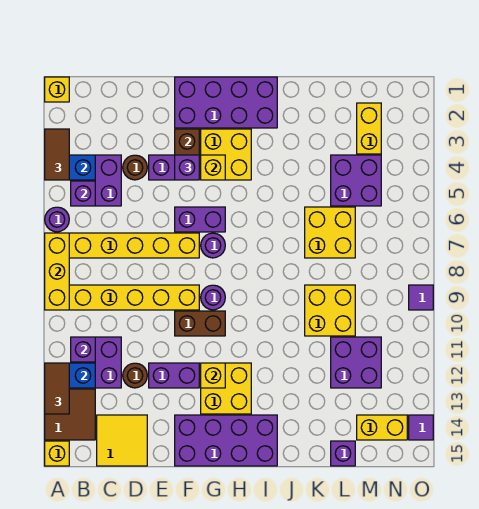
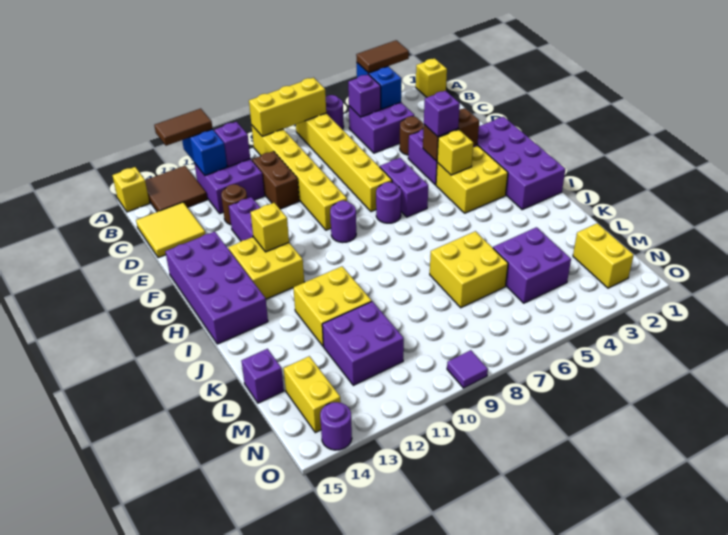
brown brick F10:G10 level 1 -> brown brick C10:D10 level 1
yellow brick K9:L10 level 1 -> yellow brick J11:K12 level 1
yellow brick M2:M3 level 1 -> yellow brick M2:N2 level 1
purple tile O14 level 1 -> purple round brick O14 level 1

